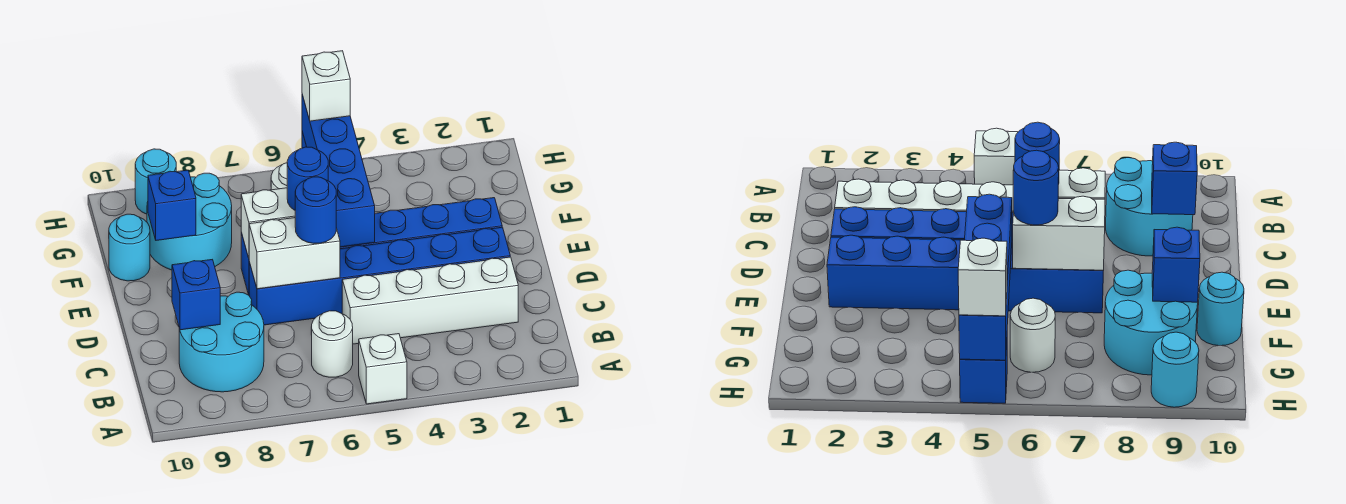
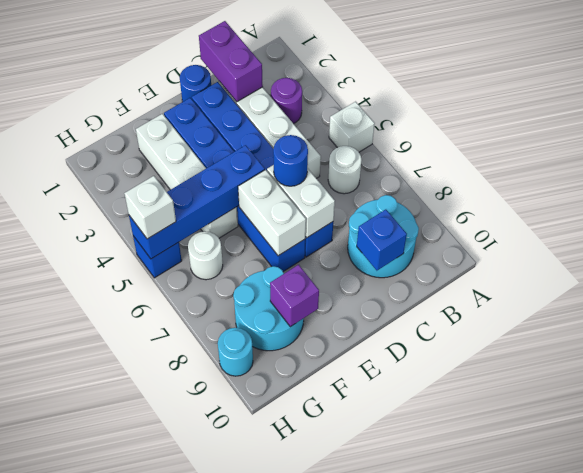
none -> purple round brick B3 level 1
none -> purple brick C1:C2 level 2
blue round brick E6 level 3 -> blue round brick D1 level 1
none -> white brick F2:F5 level 1
blue brick F9 level 2 -> purple brick F9 level 2
cyan round brick F10 level 1 -> none

